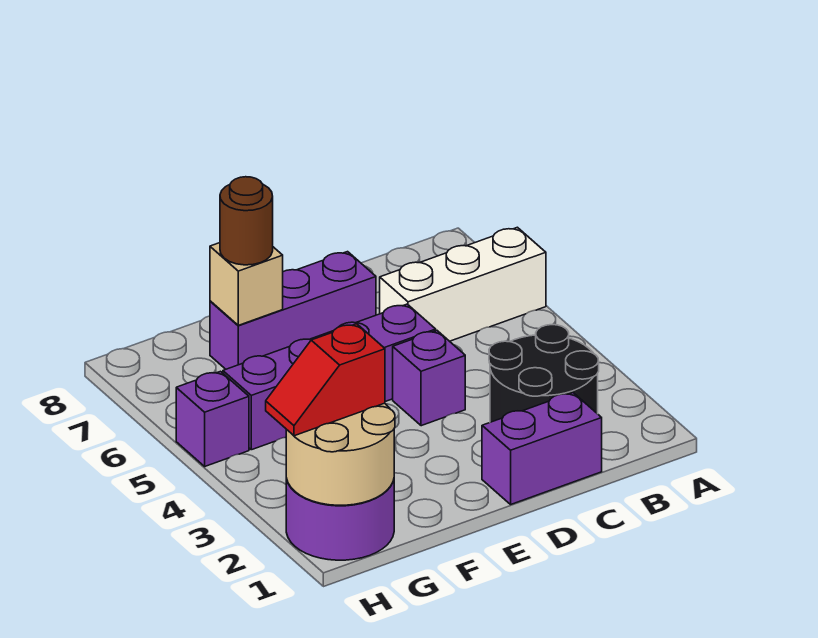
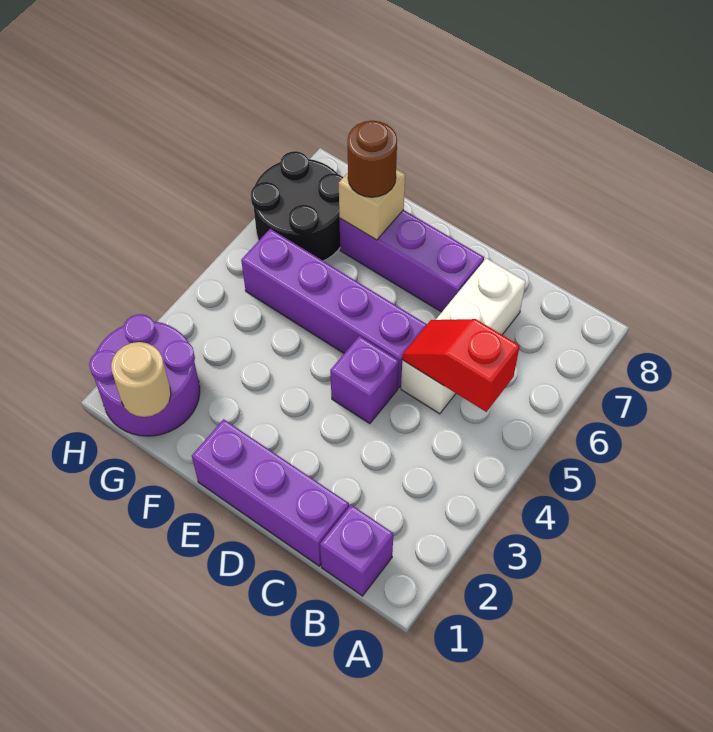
white brick A6:C6 level 1 -> white brick C5:C7 level 1
black round brick B2:C3 level 1 -> black round brick G6:H7 level 1
purple brick C1:D1 level 1 -> purple brick C1:E1 level 1
tan round brick G1:H2 level 2 -> tan round brick G1 level 2
red slope G2:H2 level 3 top G -> red slope B5:C5 level 2 top B
purple brick H5 level 1 -> purple brick B1 level 1

